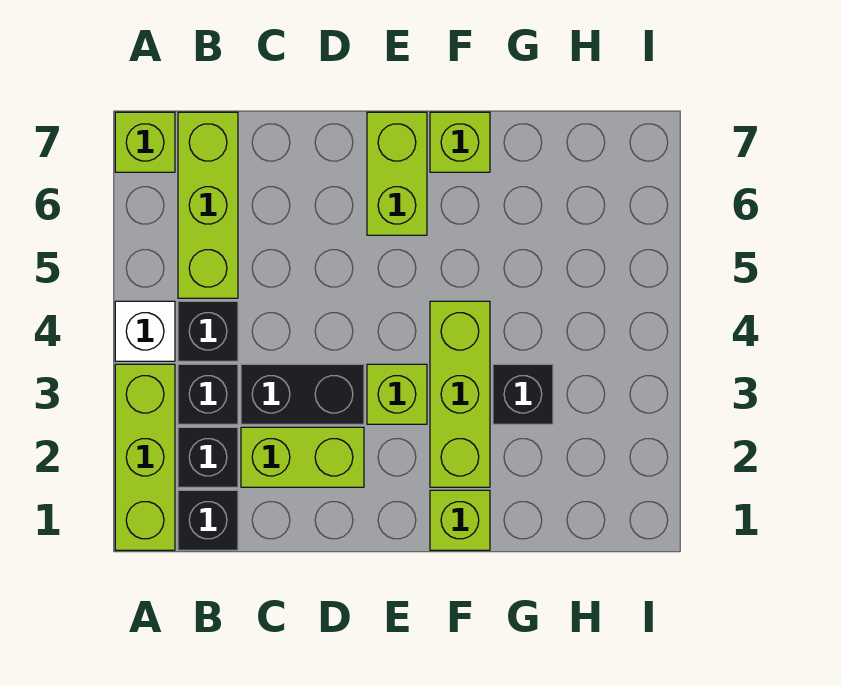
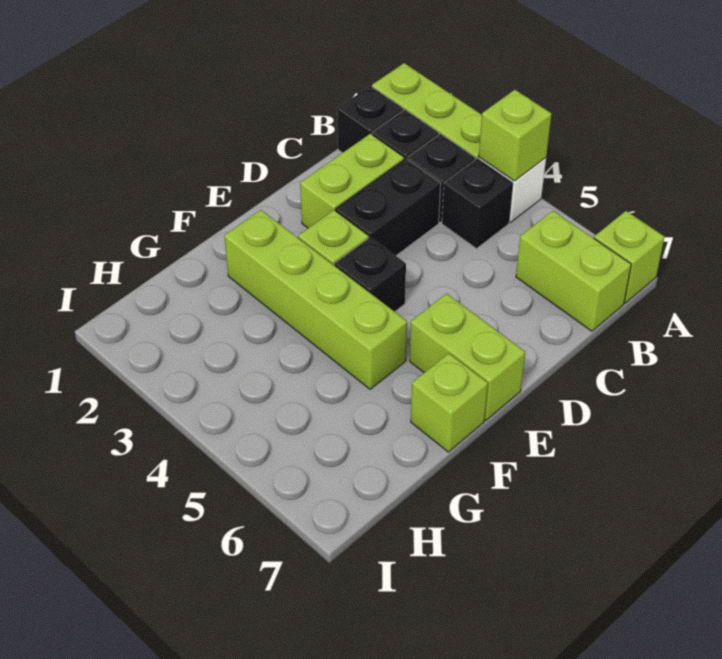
lime brick B5:B7 level 1 -> lime brick B6:B7 level 1
lime brick F1 level 1 -> lime brick A4 level 2
lime brick F2:F4 level 1 -> lime brick F2:F5 level 1
black brick G3 level 1 -> black brick E4 level 1

